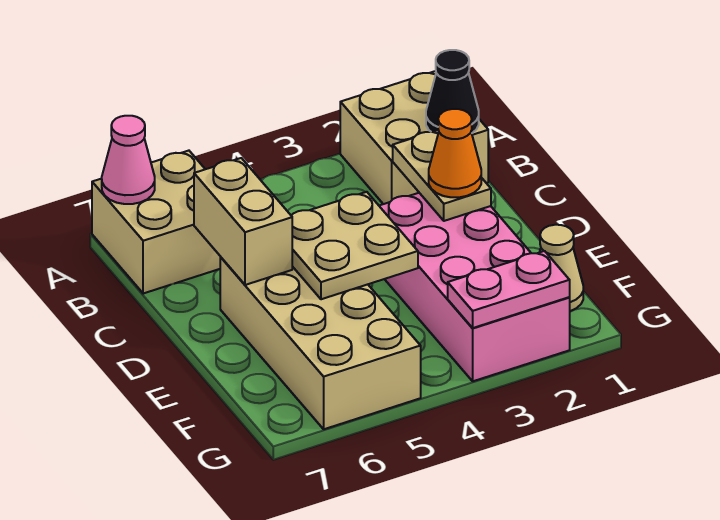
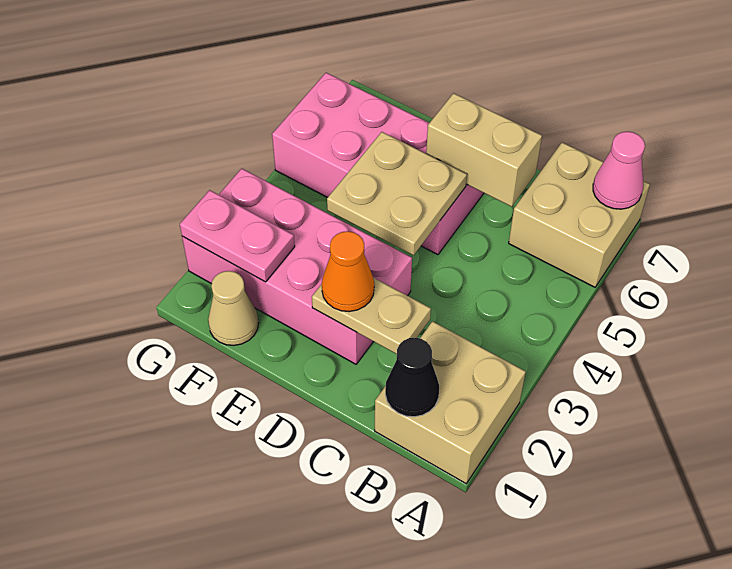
tan brick D5:G6 level 1 -> pink brick D5:G6 level 1
pink plate G2:G3 level 2 -> pink plate F2:G2 level 2

